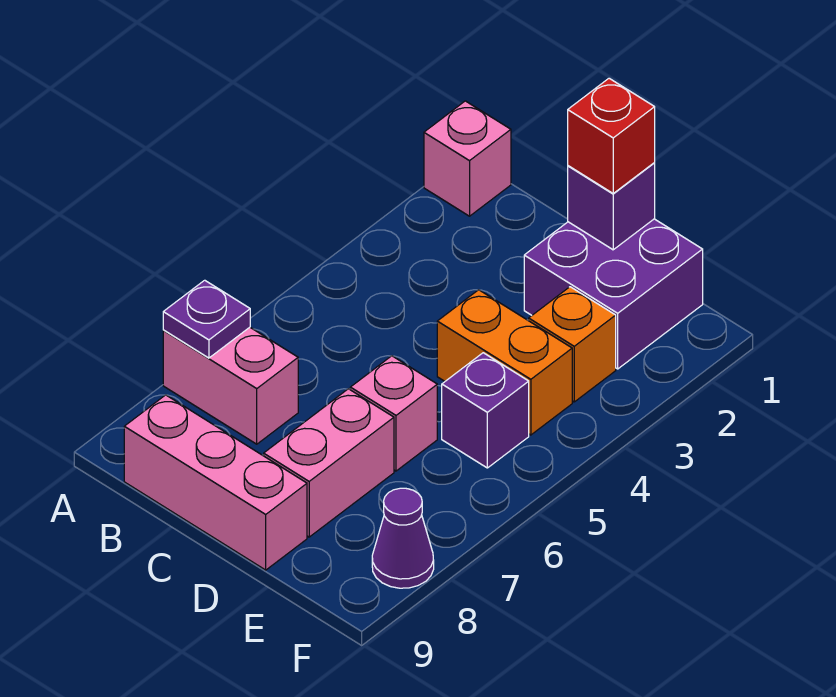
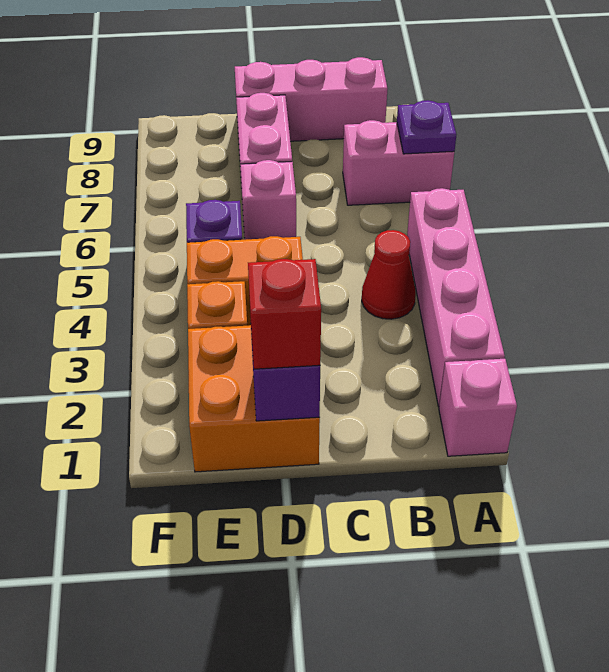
none -> pink brick A2:A5 level 1
none -> red cone B4 level 1
purple brick D1:E2 level 1 -> orange brick D1:E2 level 1
purple cone F8 level 1 -> none

